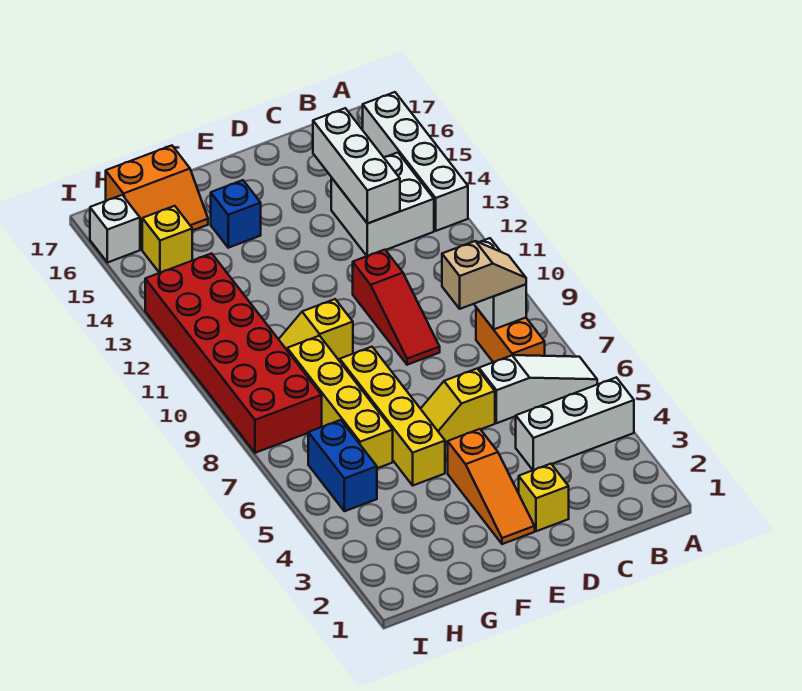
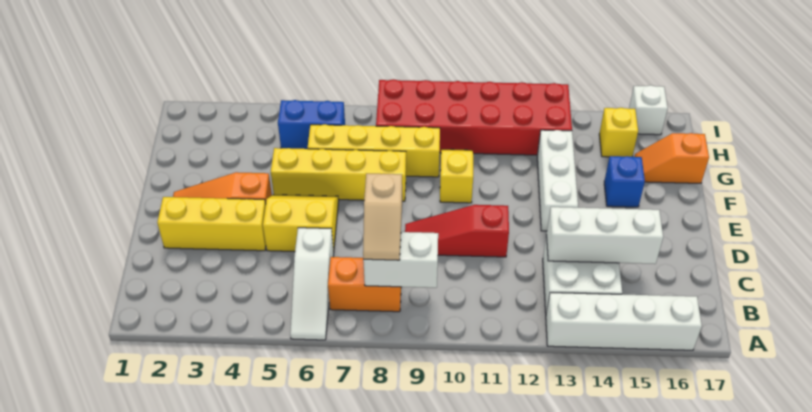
white brick A4:C4 level 1 -> white brick E13:G13 level 1
yellow brick D2 level 1 -> yellow brick D2:D4 level 1
yellow slope D6:E6 level 1 top D -> yellow slope D5:E6 level 1 top D
orange slope G16:H17 level 1 top 17 -> orange slope G16:G17 level 1 top 17

